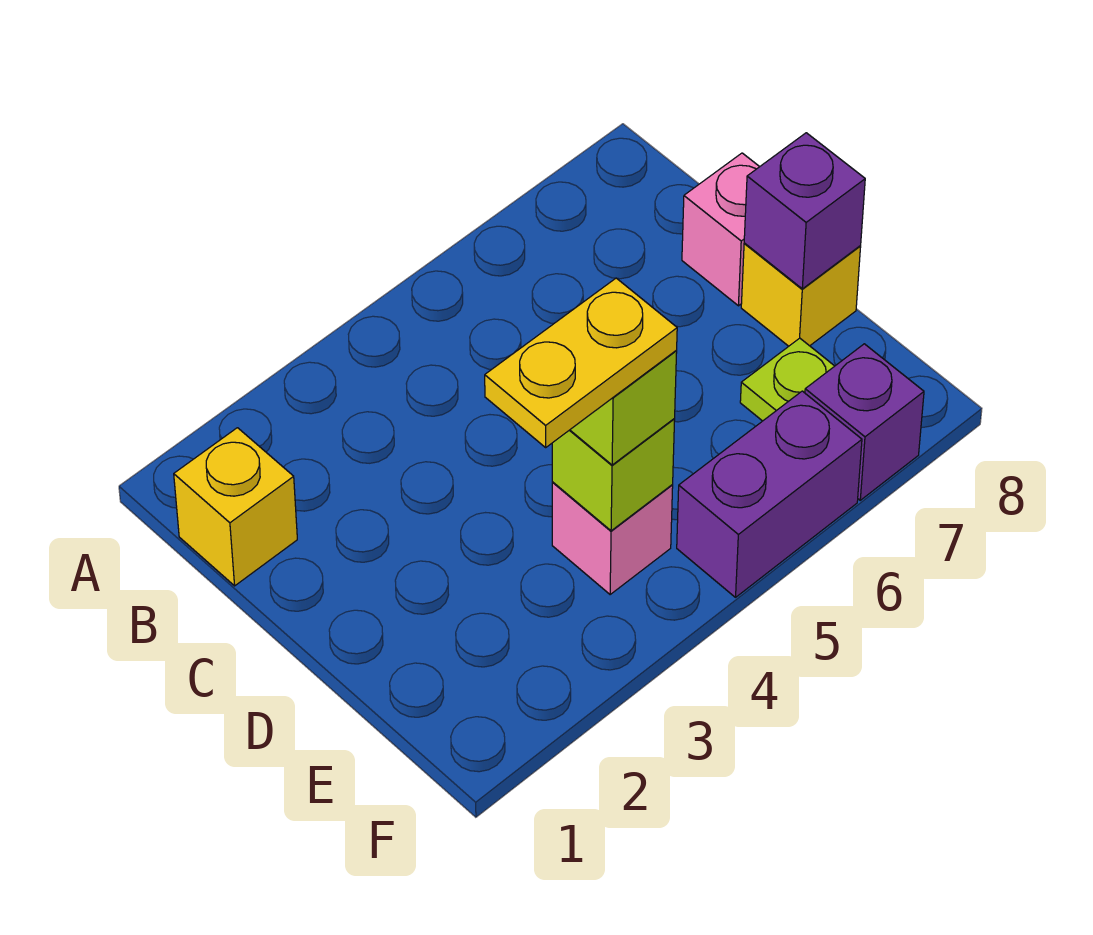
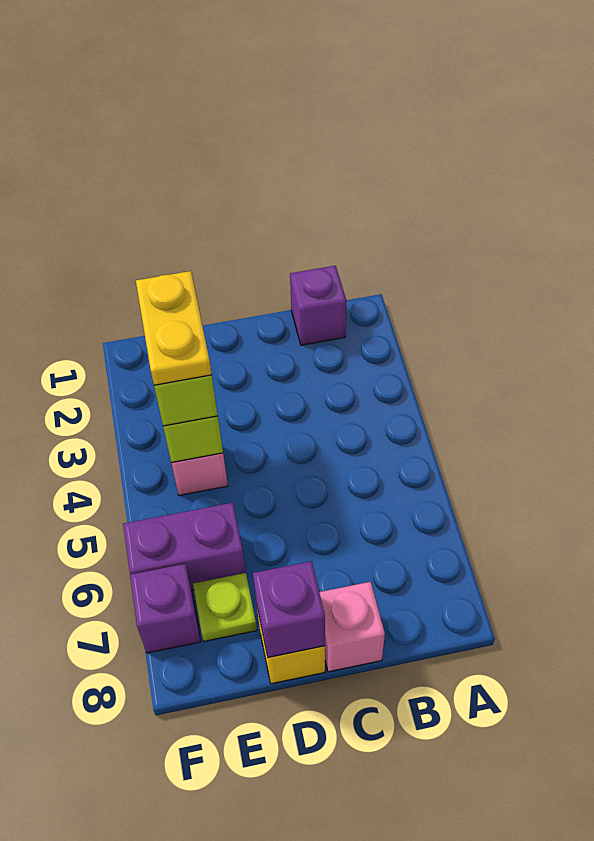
yellow brick B1 level 1 -> purple brick B1 level 1
purple brick F5:F6 level 1 -> purple brick E6:F6 level 1

